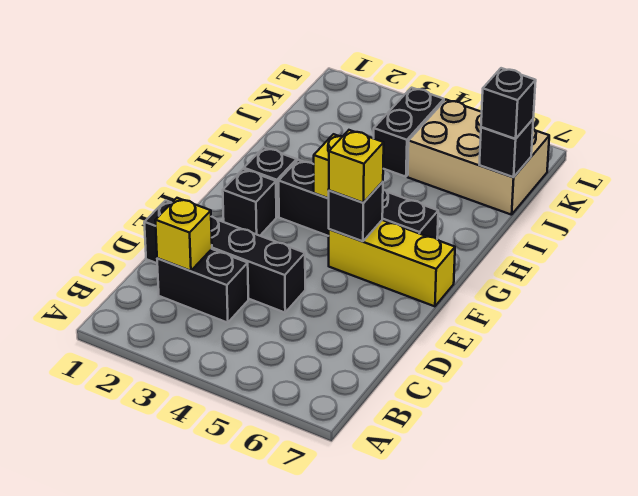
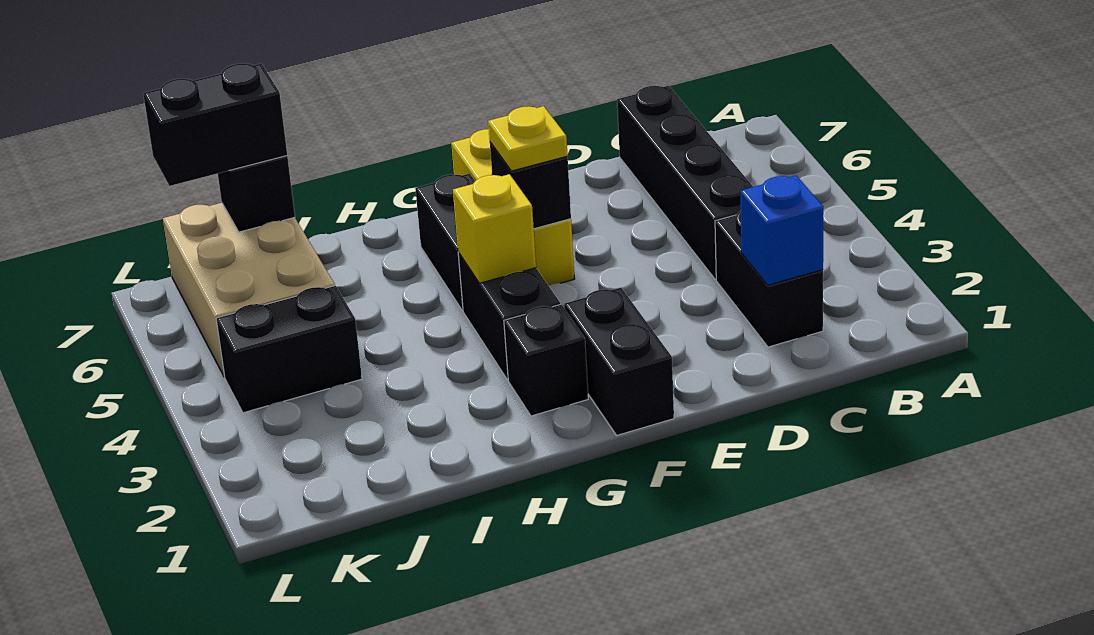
yellow brick C2 level 2 -> blue brick C2 level 2
black brick D1:D4 level 1 -> black brick C4:C7 level 1
black brick F2 level 1 -> black brick F1:F2 level 1
yellow brick F5 level 3 -> yellow plate F5 level 3
black brick J7 level 3 -> black brick J7:K7 level 3

